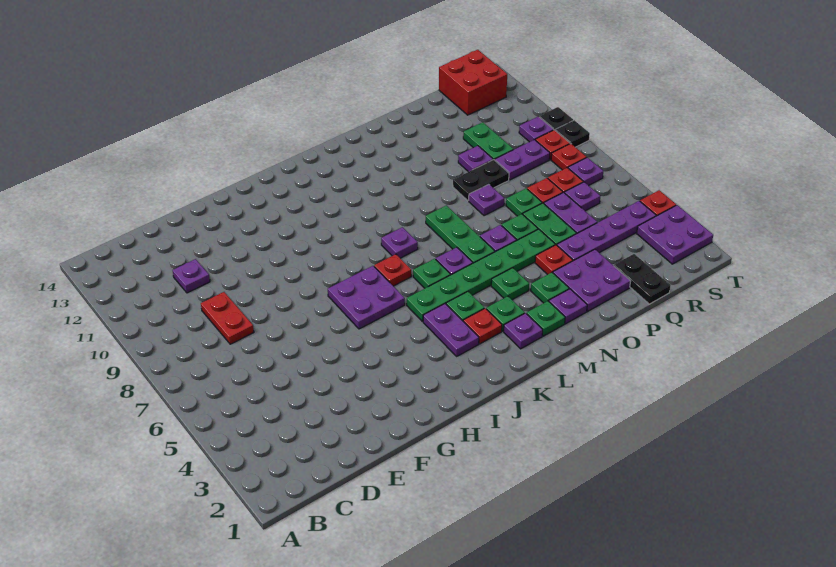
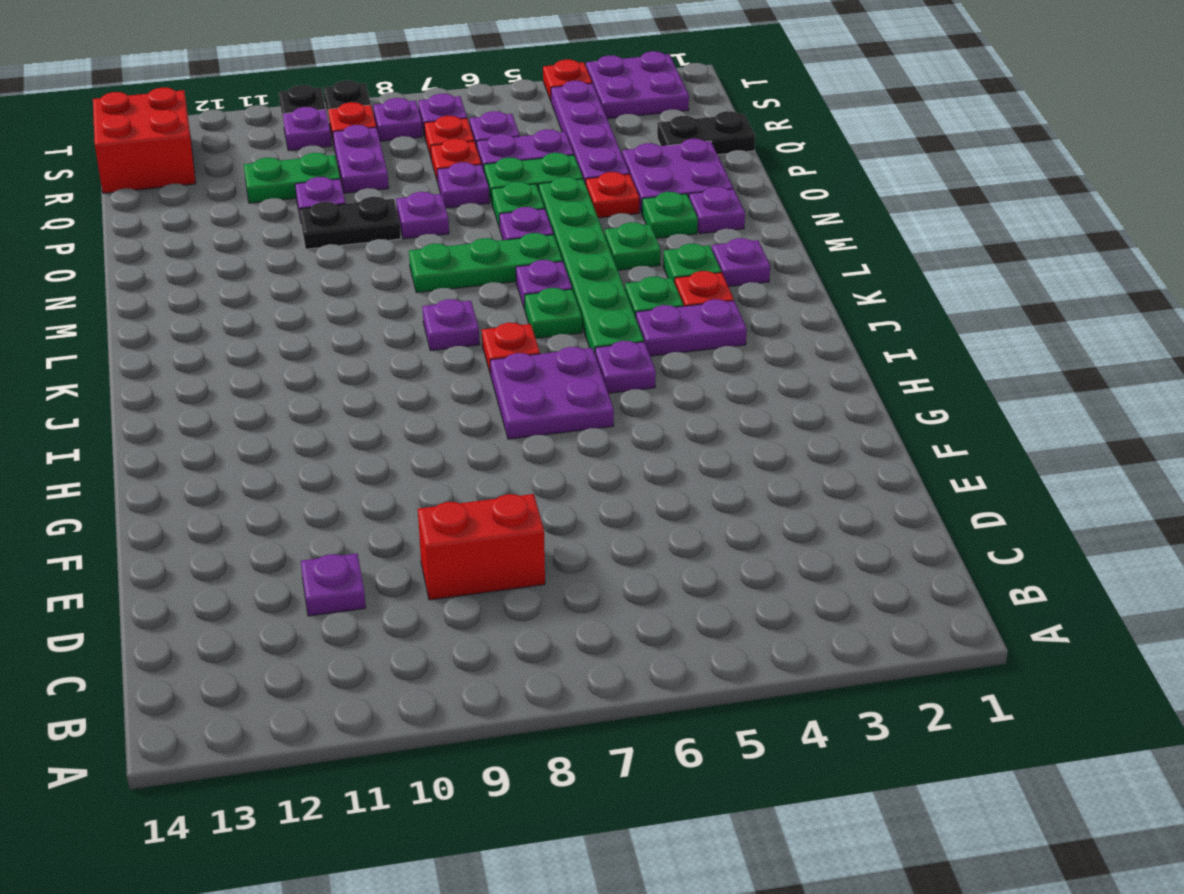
red plate D8:D9 level 1 -> red brick D8:D9 level 1
none -> purple plate I5 level 1
green plate M2 level 1 -> none
black plate O9:P9 level 1 -> black plate O9:O10 level 1
green plate P7 level 1 -> purple plate P7 level 1
red plate S8 level 1 -> purple plate S8 level 1

